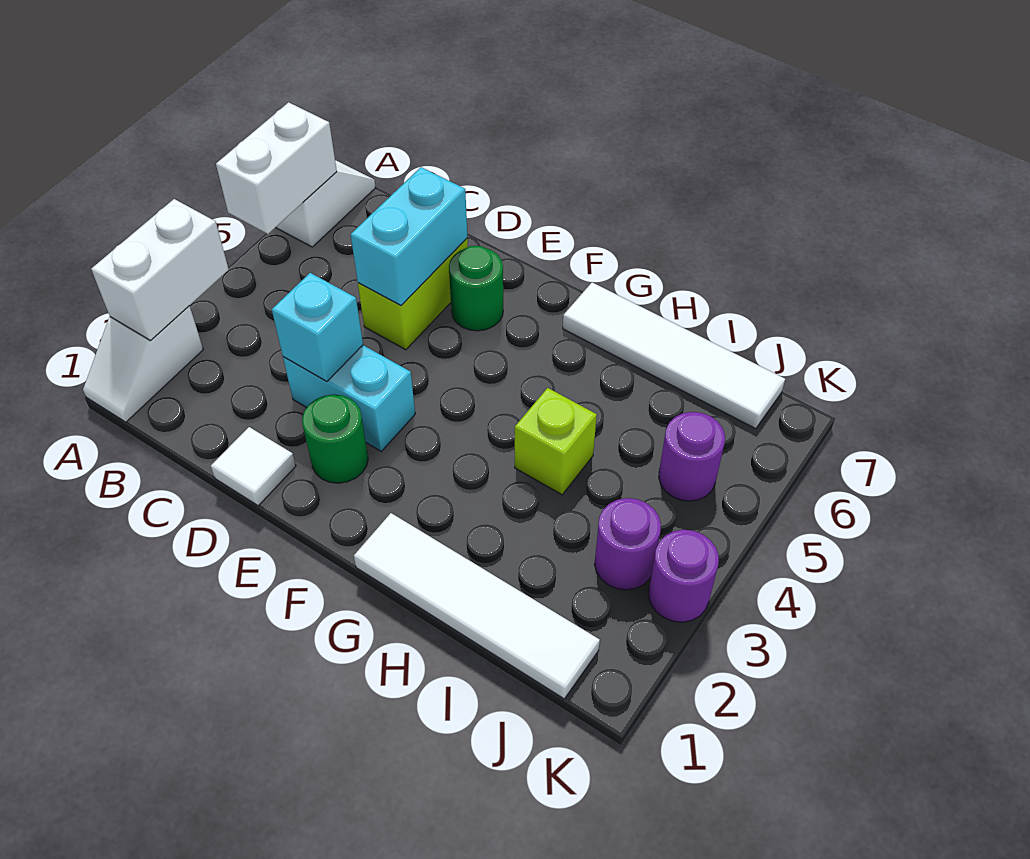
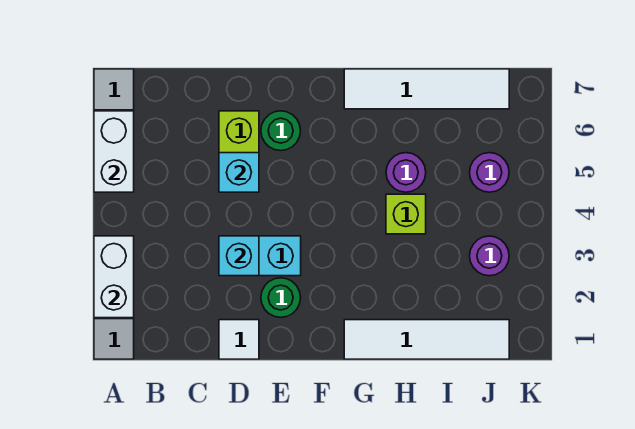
cyan brick D5:D6 level 2 -> cyan brick D5 level 2
purple round brick K3 level 1 -> purple round brick H5 level 1

